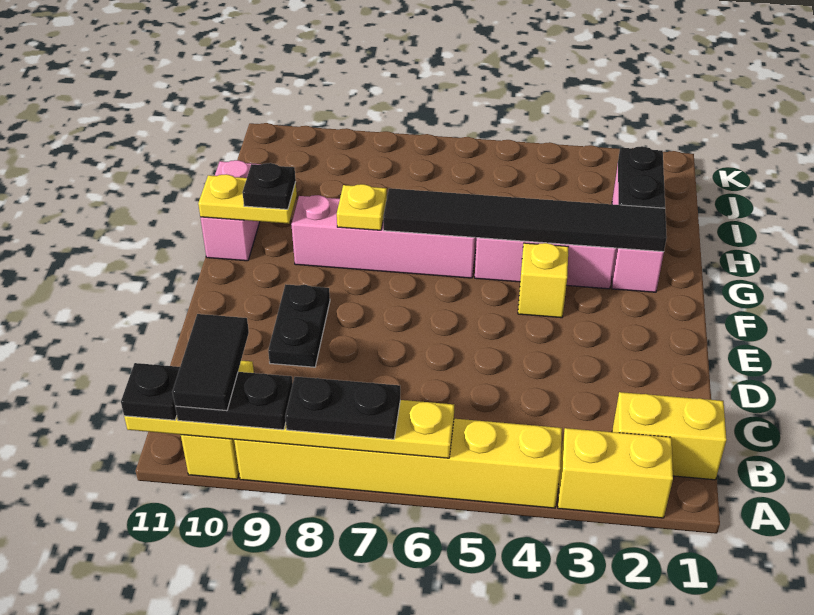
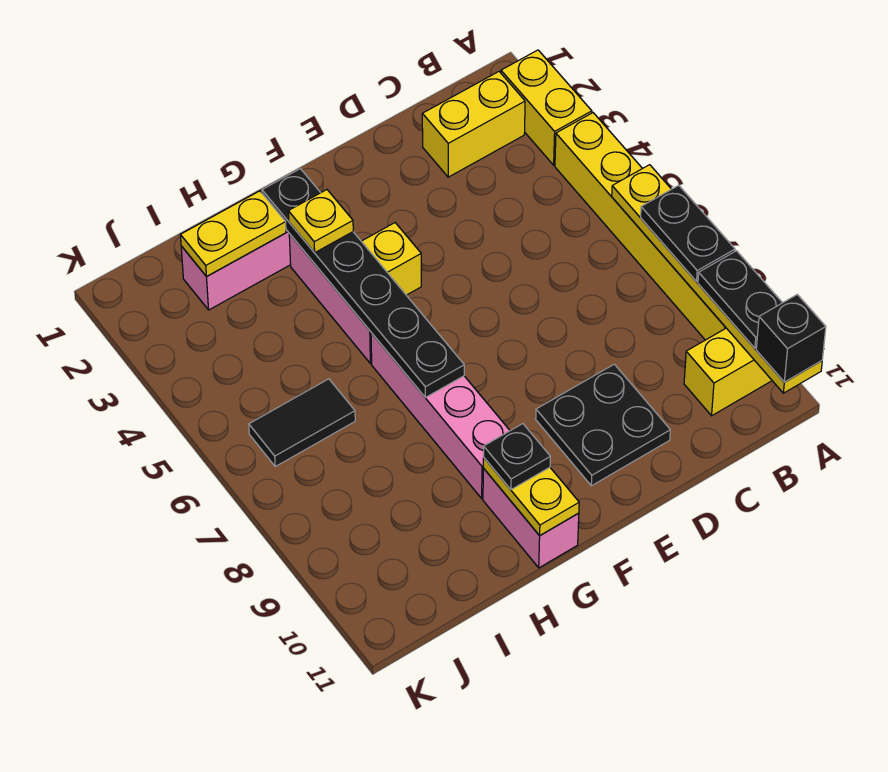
black tile A10:B10 level 4 -> black tile I6:J6 level 1
black plate A11 level 3 -> black brick A11 level 3
yellow brick B1:B2 level 1 -> yellow brick B2:C2 level 1
black plate D9:E9 level 1 -> black plate D9:E10 level 1
black tile G2:G7 level 2 -> black plate G2:G7 level 2
yellow plate G8 level 2 -> yellow plate G3 level 3
pink brick G11:H11 level 1 -> pink brick G10:G11 level 1
black plate H2:I2 level 2 -> yellow plate H2:I2 level 2

